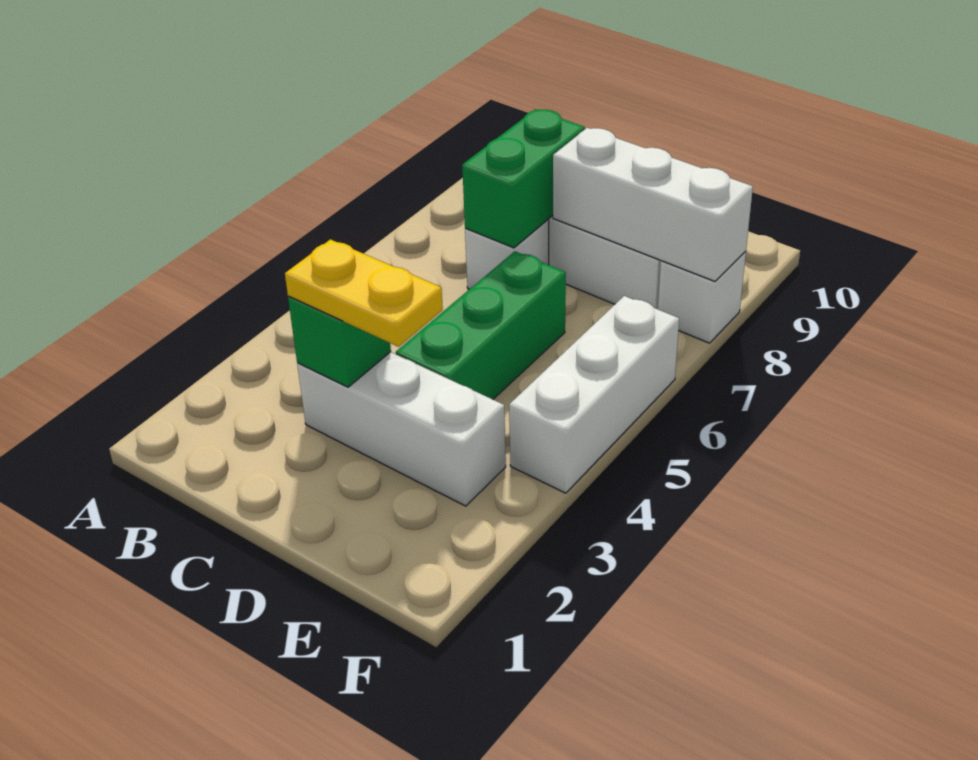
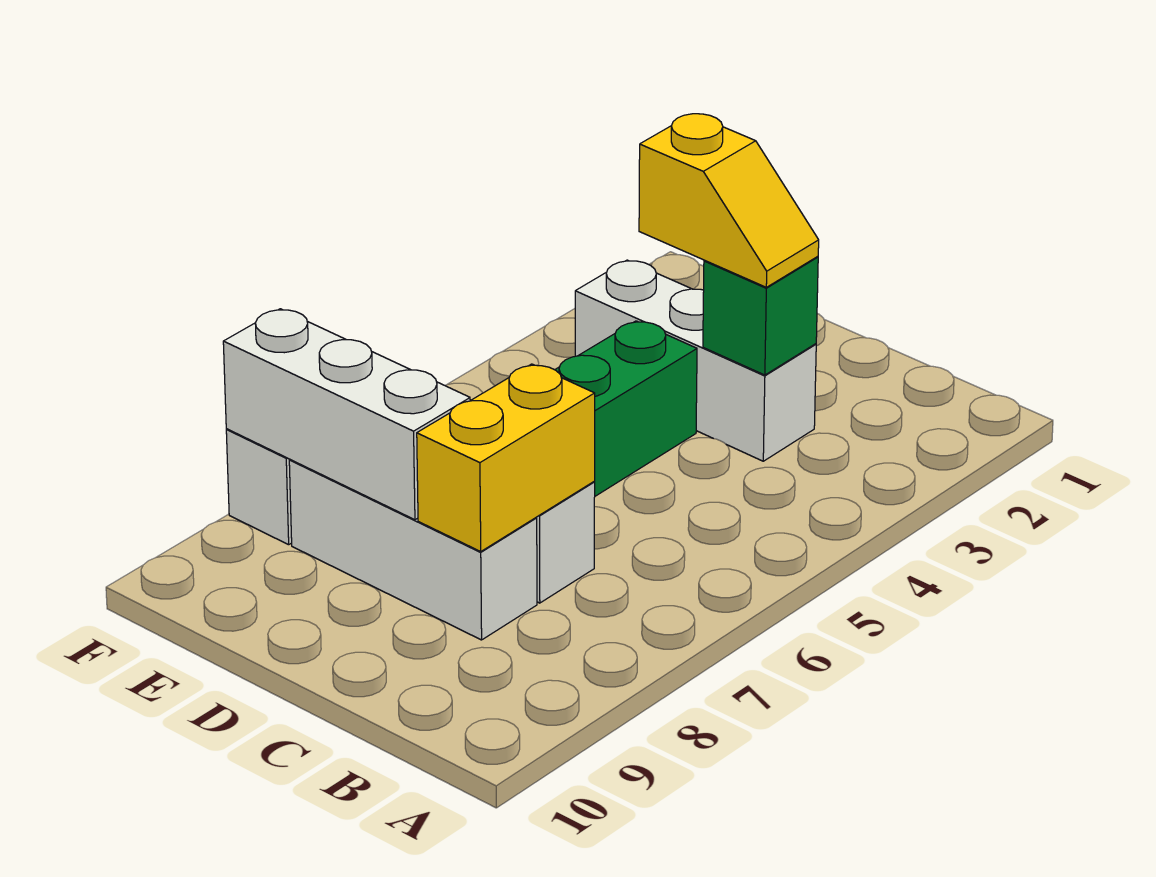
yellow plate C3:D3 level 3 -> yellow slope C3:D3 level 3 top D
green brick C7:C8 level 2 -> yellow brick C7:C8 level 2
white brick F4:F6 level 1 -> none

